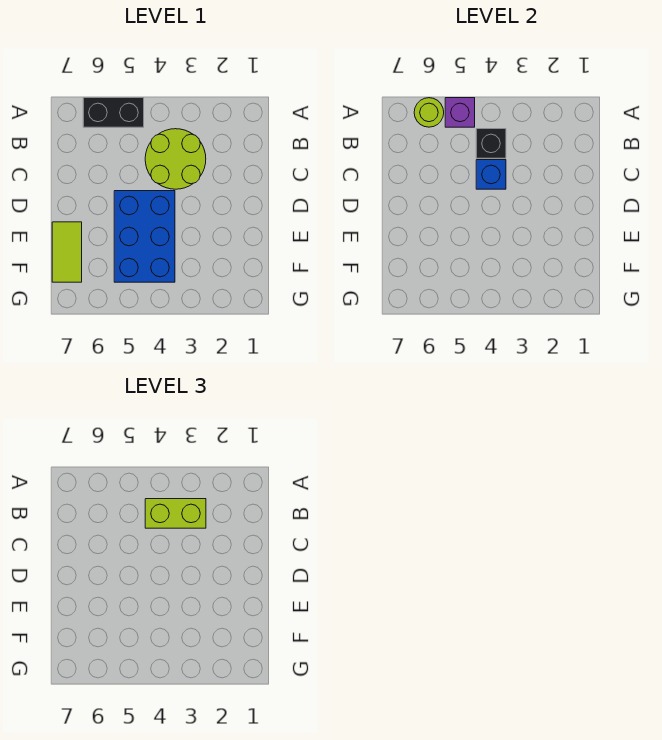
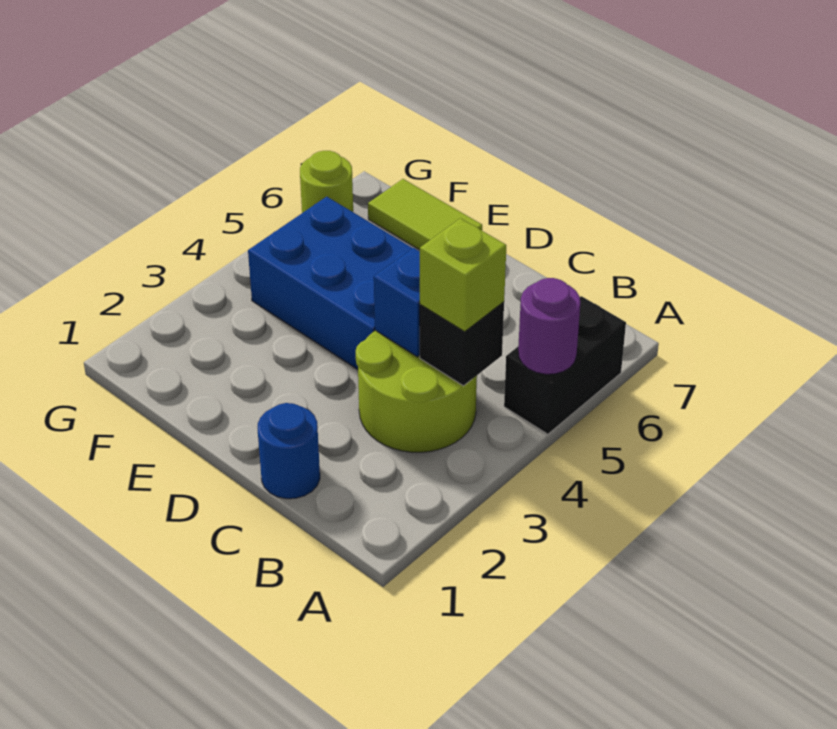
purple brick A5 level 2 -> purple round brick A5 level 2
lime round brick A6 level 2 -> lime round brick G6 level 1
lime brick B3:B4 level 3 -> lime brick B4 level 3
none -> blue round brick C1 level 1

